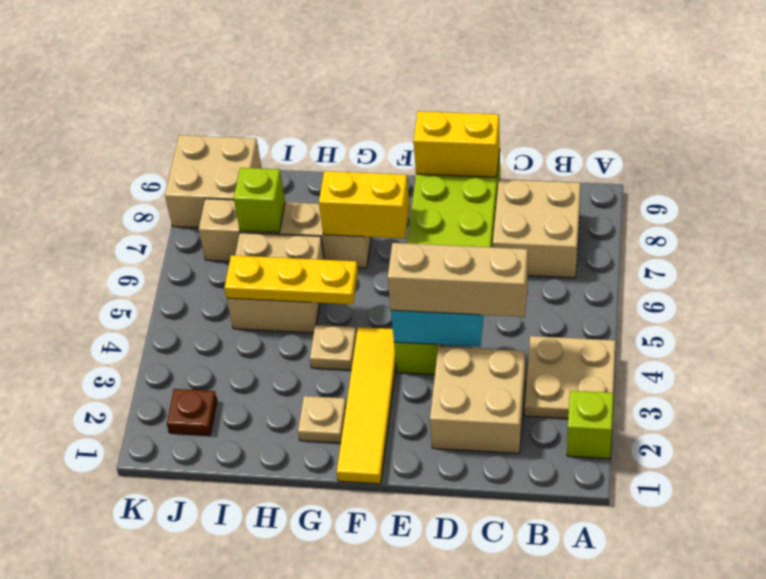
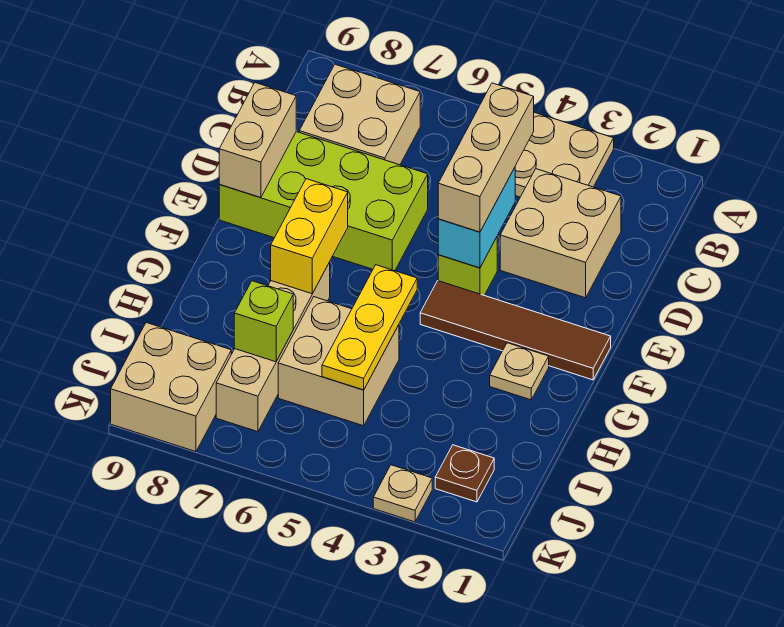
lime brick A2 level 1 -> none
yellow brick D9:E9 level 2 -> tan brick D9:E9 level 2
yellow tile F1:F4 level 1 -> brown tile F1:F4 level 1
tan plate G4 level 1 -> tan plate K3 level 1

